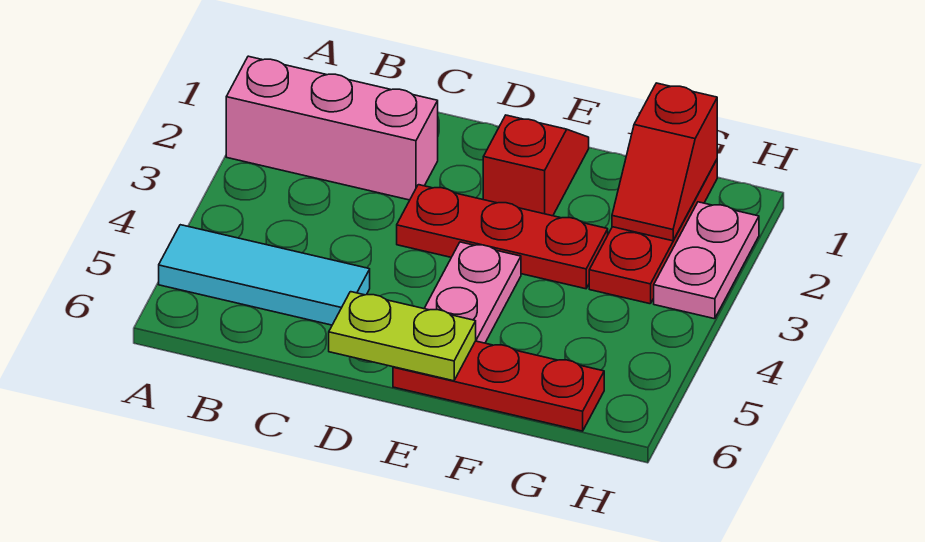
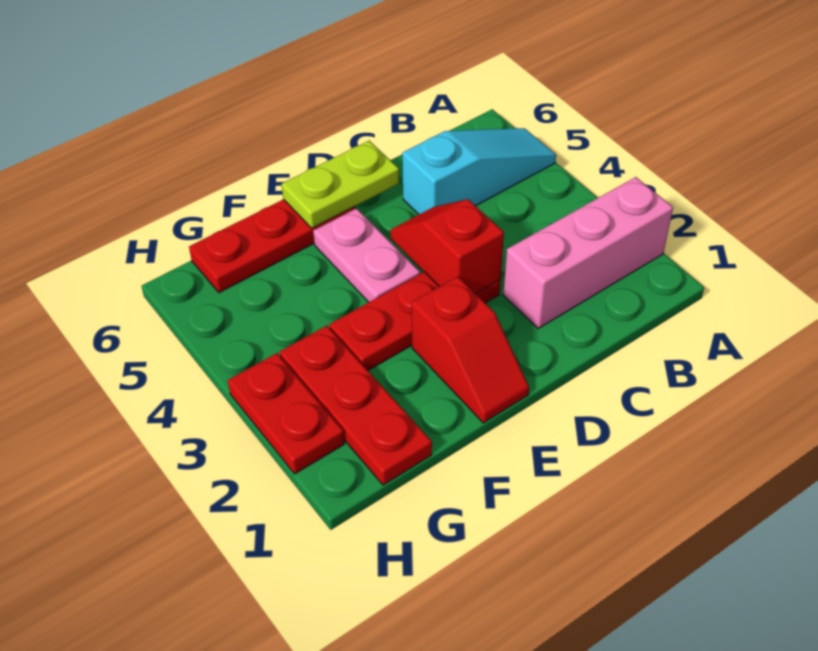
cyan tile A5:C5 level 1 -> cyan slope A5:C5 level 1 top C
red slope G1:G2 level 2 top 1 -> red slope D3:D4 level 2 top 3
pink plate H2:H3 level 1 -> red plate H2:H3 level 1

